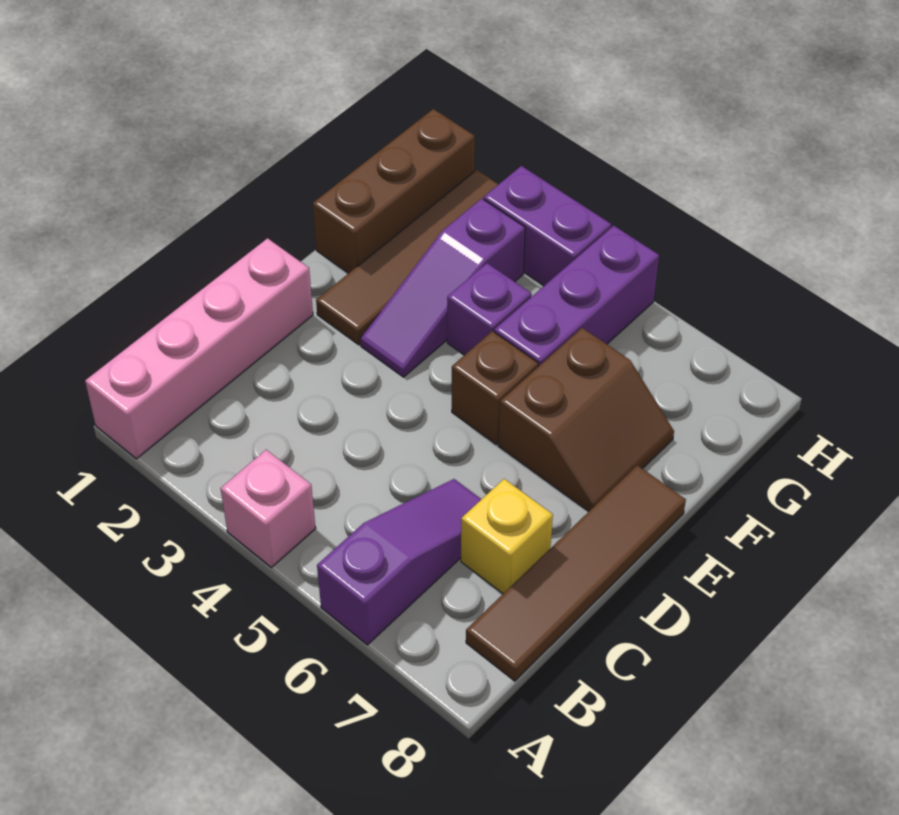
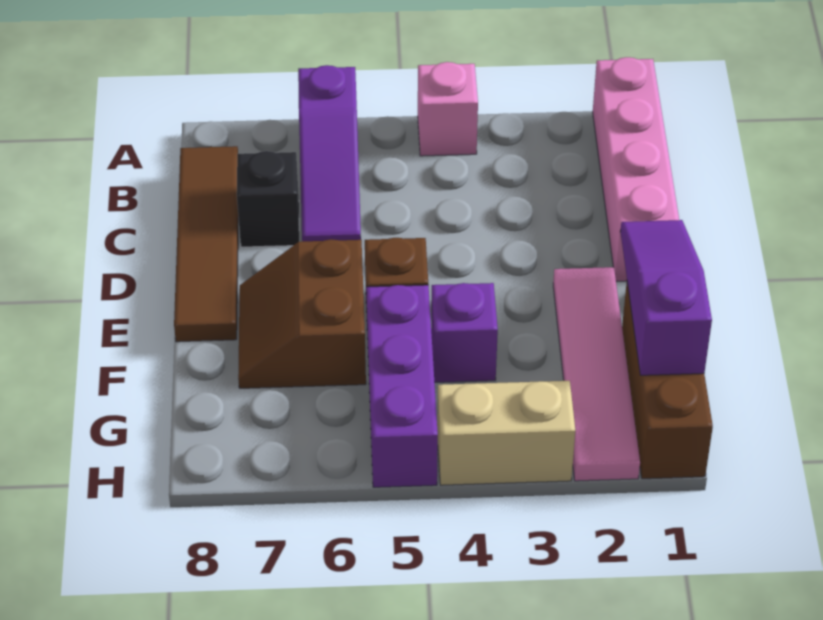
yellow brick C7 level 1 -> black brick C7 level 1
brown tile E2:H2 level 1 -> pink tile E2:H2 level 1
purple slope E3:G3 level 1 top G -> purple slope E1:G1 level 2 top G
purple brick H3:H4 level 1 -> tan brick H3:H4 level 1

